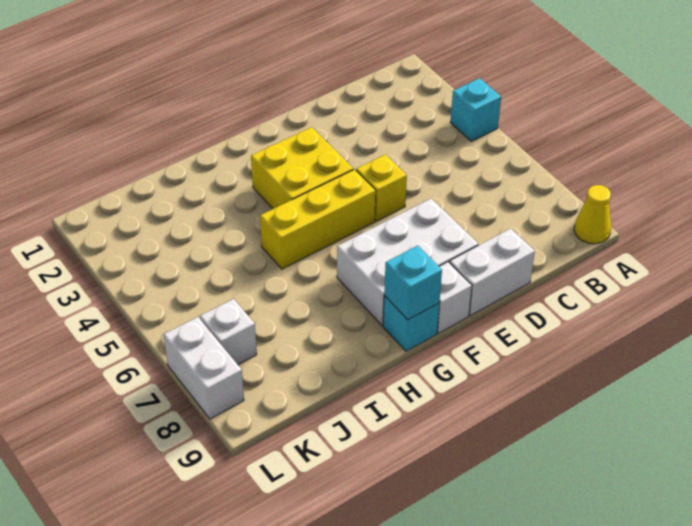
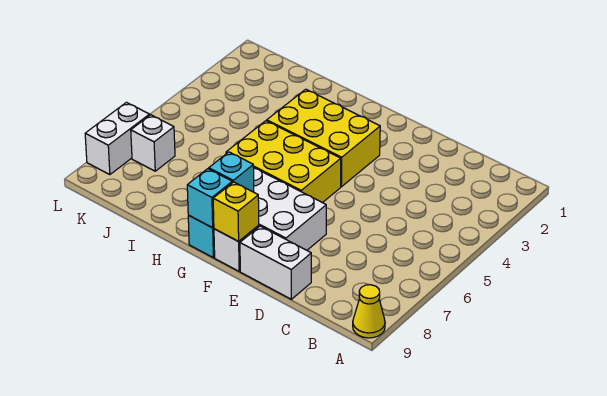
cyan brick A4 level 1 -> cyan brick G8 level 2
yellow brick E5 level 1 -> yellow brick F9 level 2
yellow brick F3:G4 level 1 -> yellow brick F3:H4 level 1
yellow brick F5:H5 level 1 -> yellow brick F5:H6 level 1

